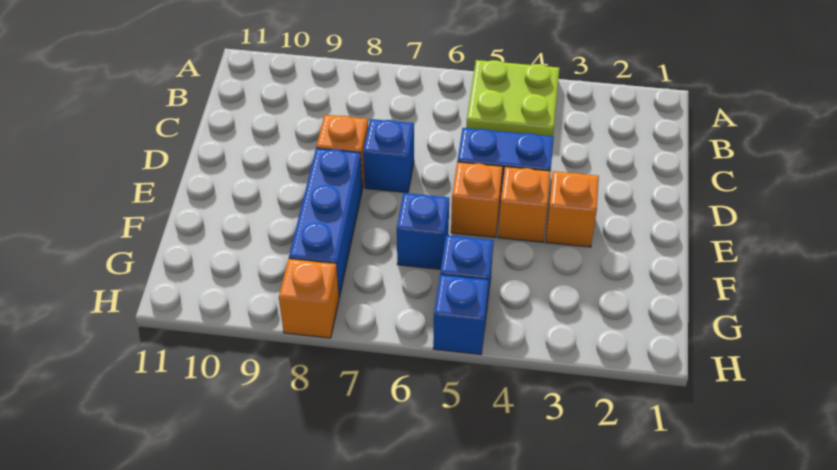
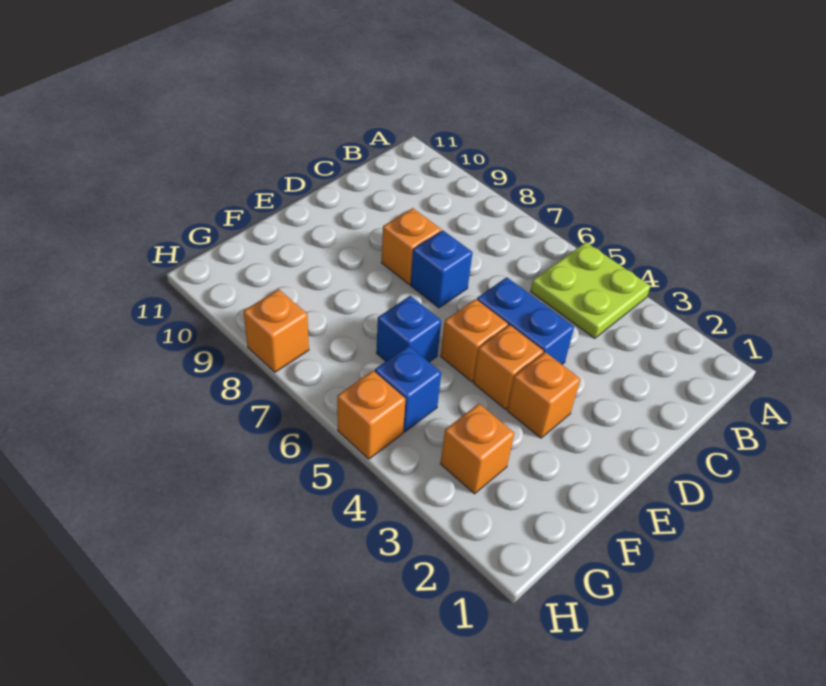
blue brick E8:G8 level 1 -> none
none -> orange brick G3 level 1
blue brick H5 level 1 -> orange brick H5 level 1

